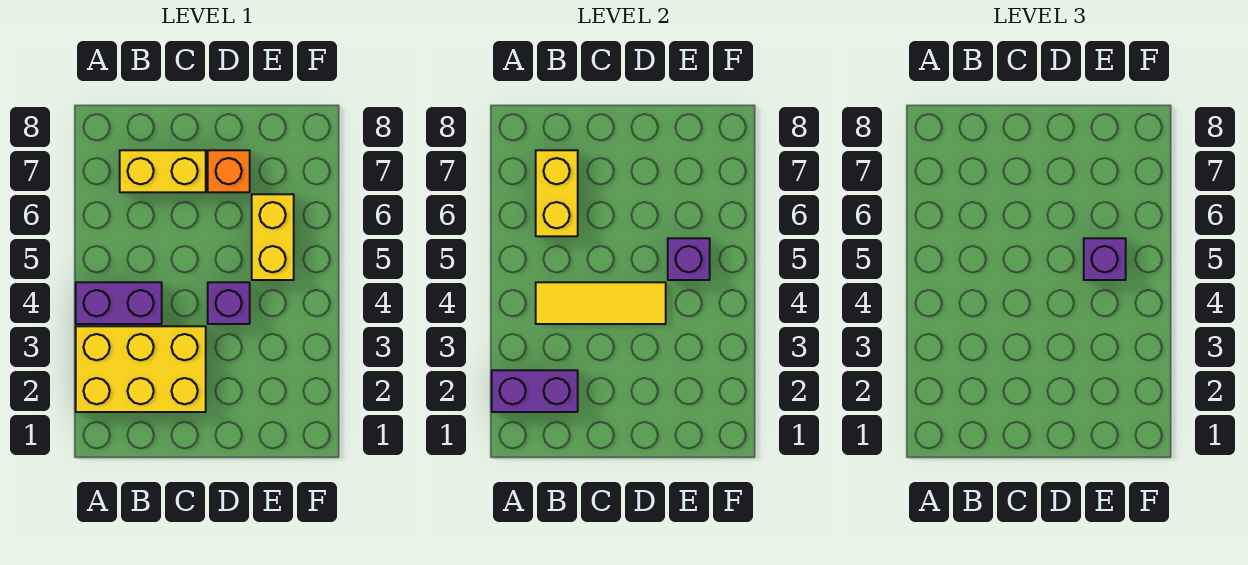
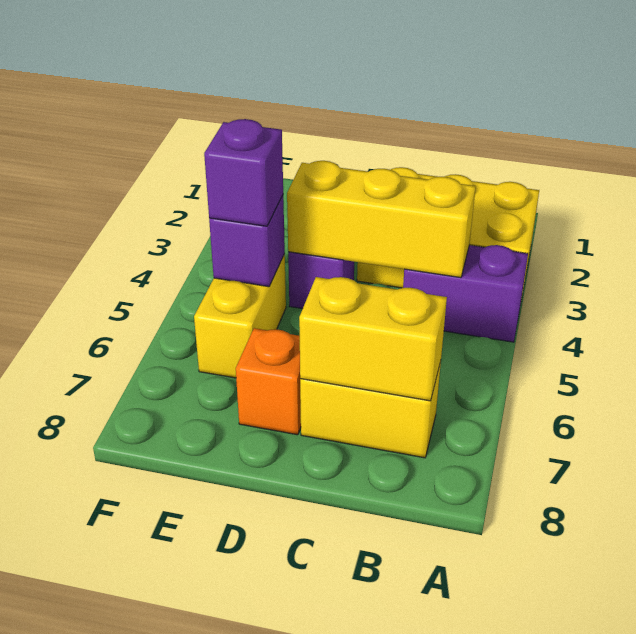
purple brick A2:B2 level 2 -> none
yellow tile B4:D4 level 2 -> yellow brick B4:D4 level 2
yellow brick B6:B7 level 2 -> yellow brick B7:C7 level 2

